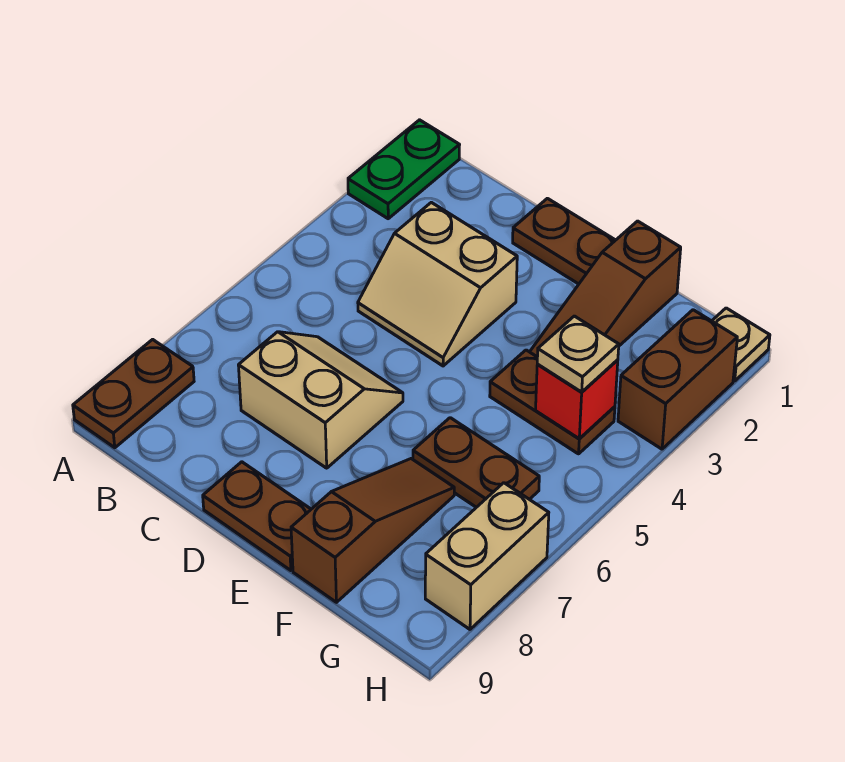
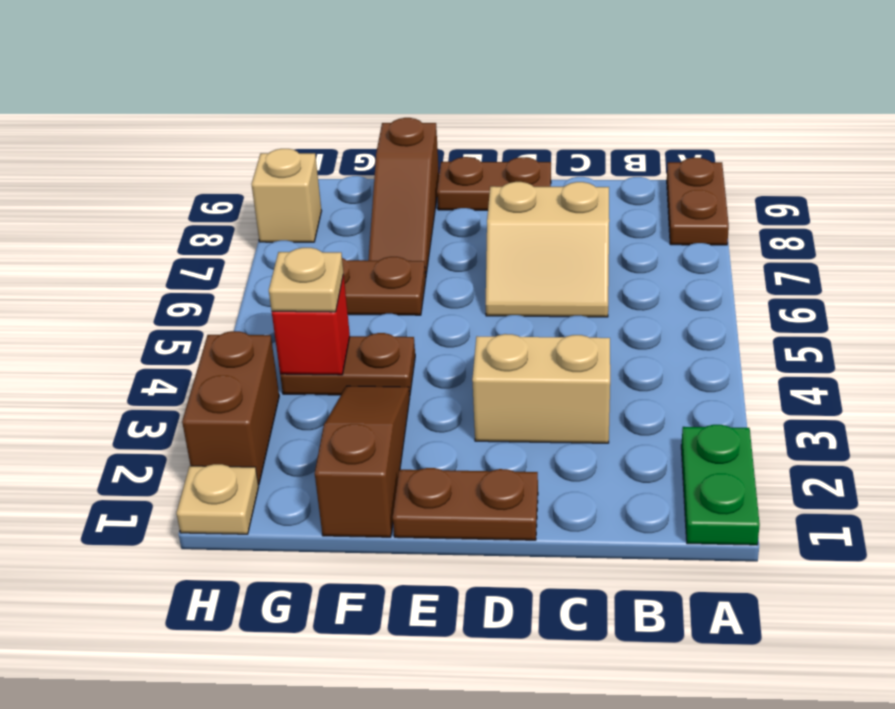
tan brick H7:H8 level 1 -> tan brick H8 level 1

